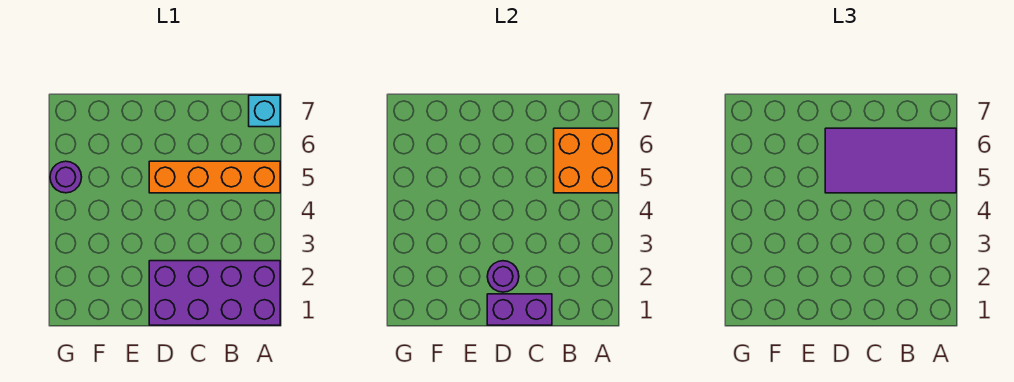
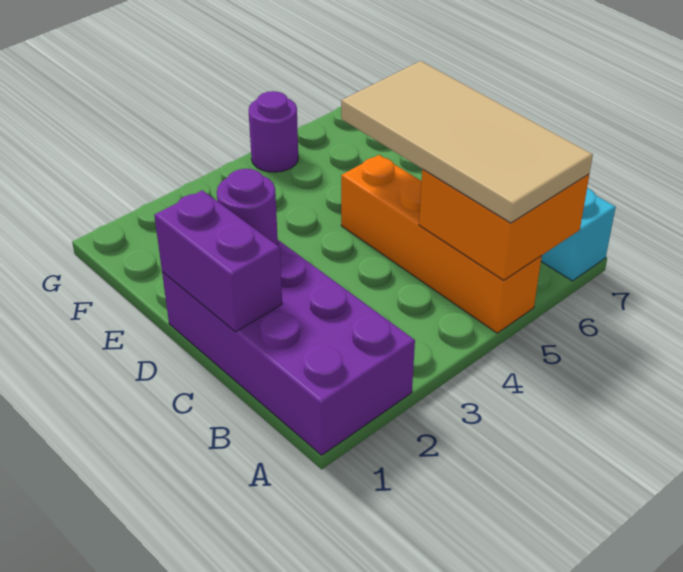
purple tile A5:D6 level 3 -> tan tile A5:D6 level 3

